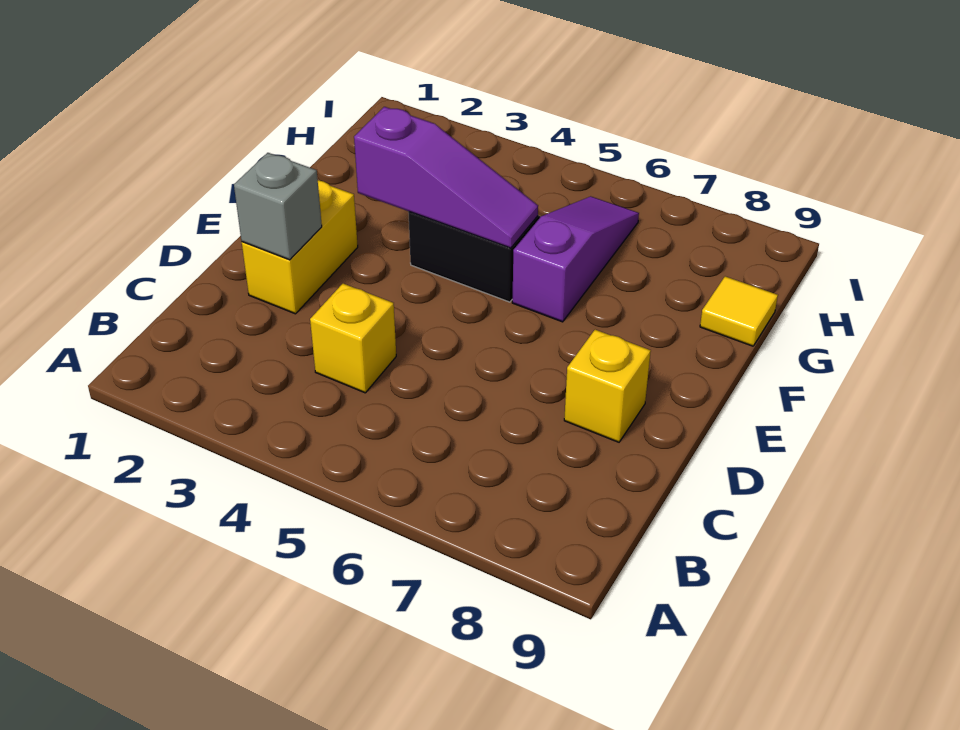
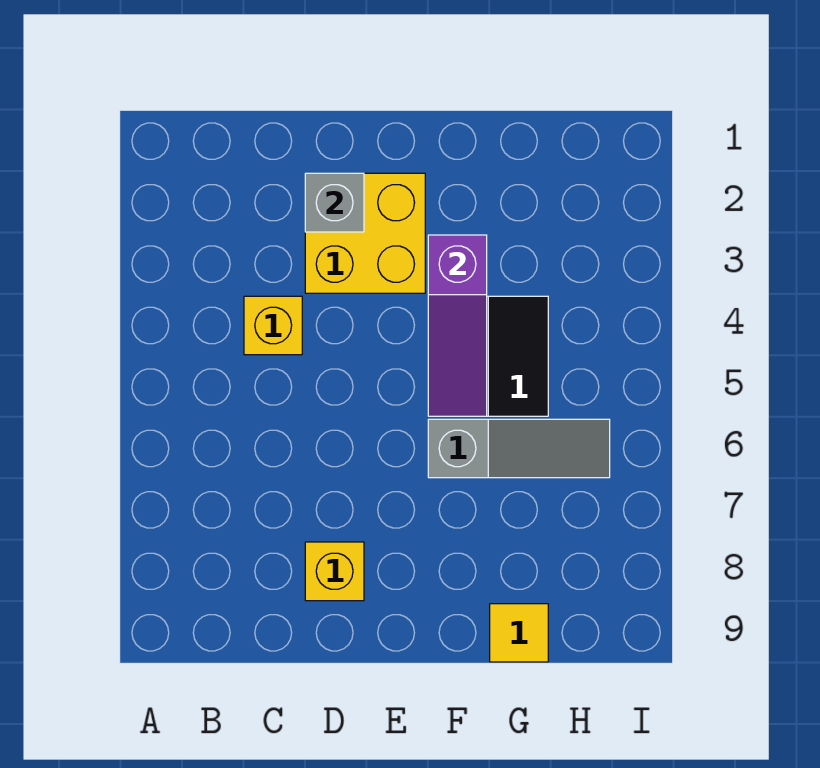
yellow brick D2:E2 level 1 -> yellow brick D2:E3 level 1
purple slope F6:H6 level 1 top F -> grey slope F6:H6 level 1 top F

